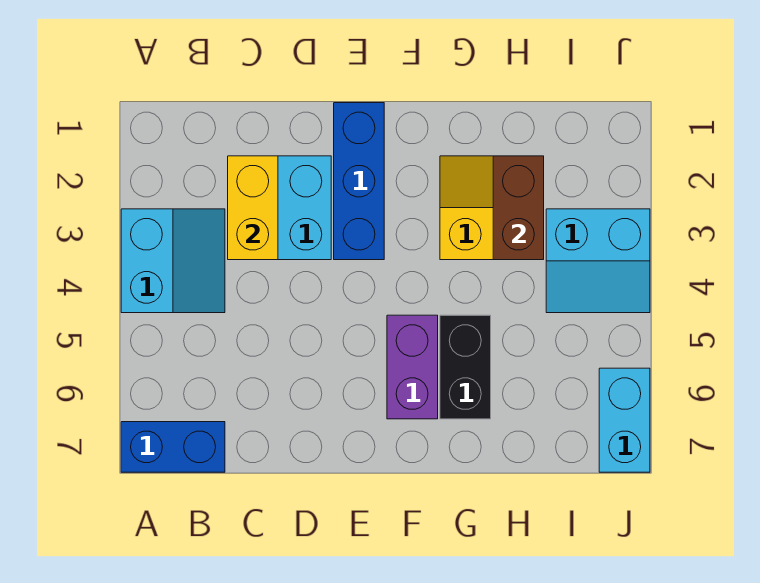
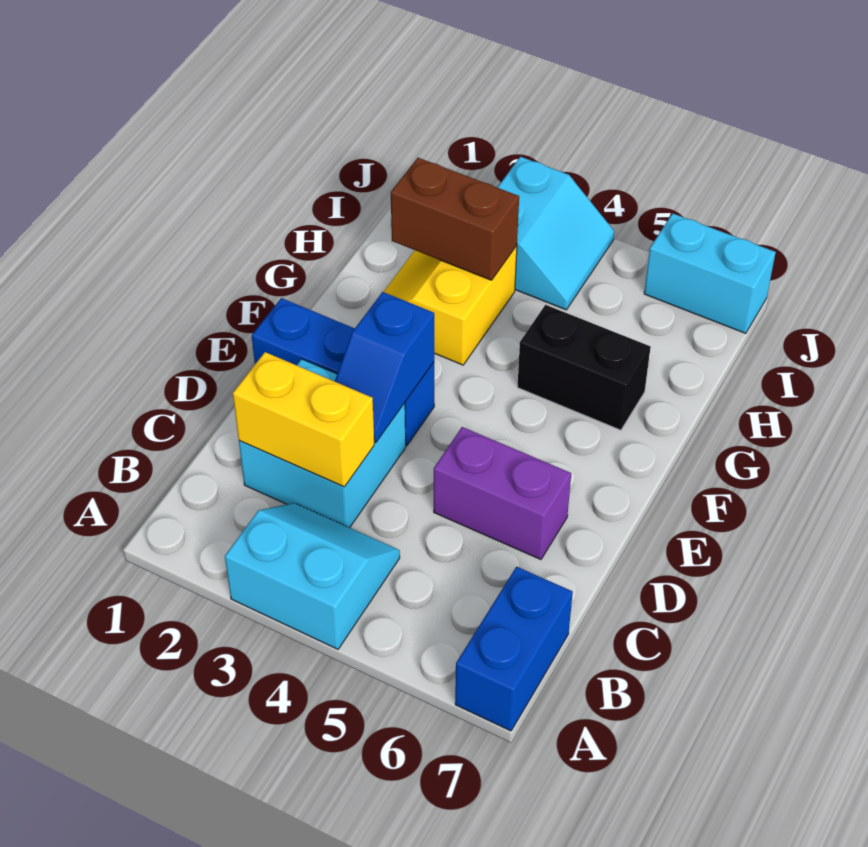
none -> blue slope D3:E3 level 2 top E
purple brick F5:F6 level 1 -> purple brick D5:D6 level 1

